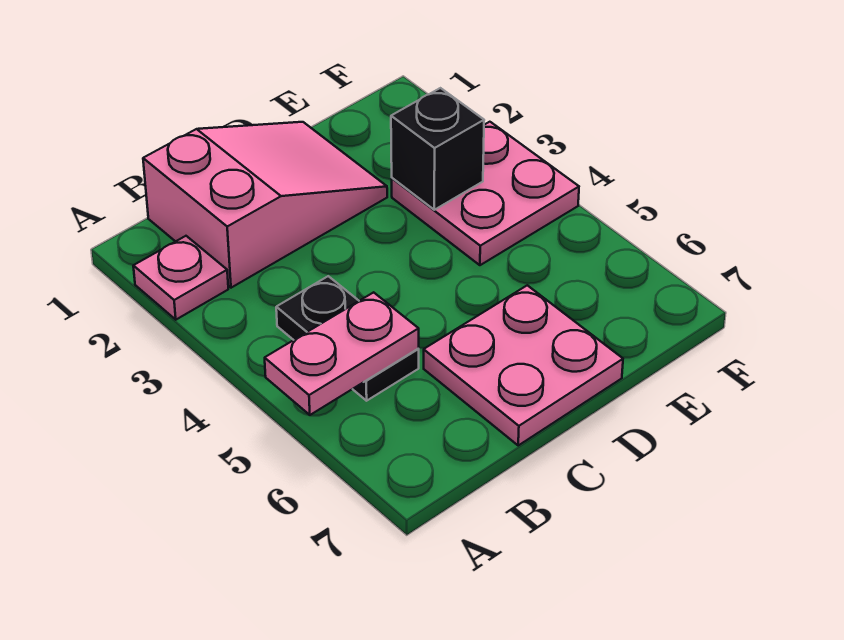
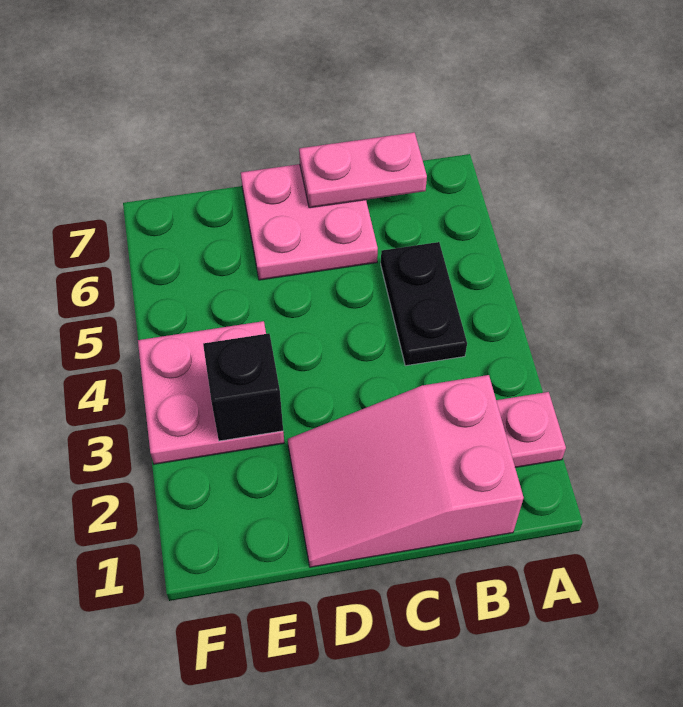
pink plate A5:B5 level 2 -> pink plate B7:C7 level 2

